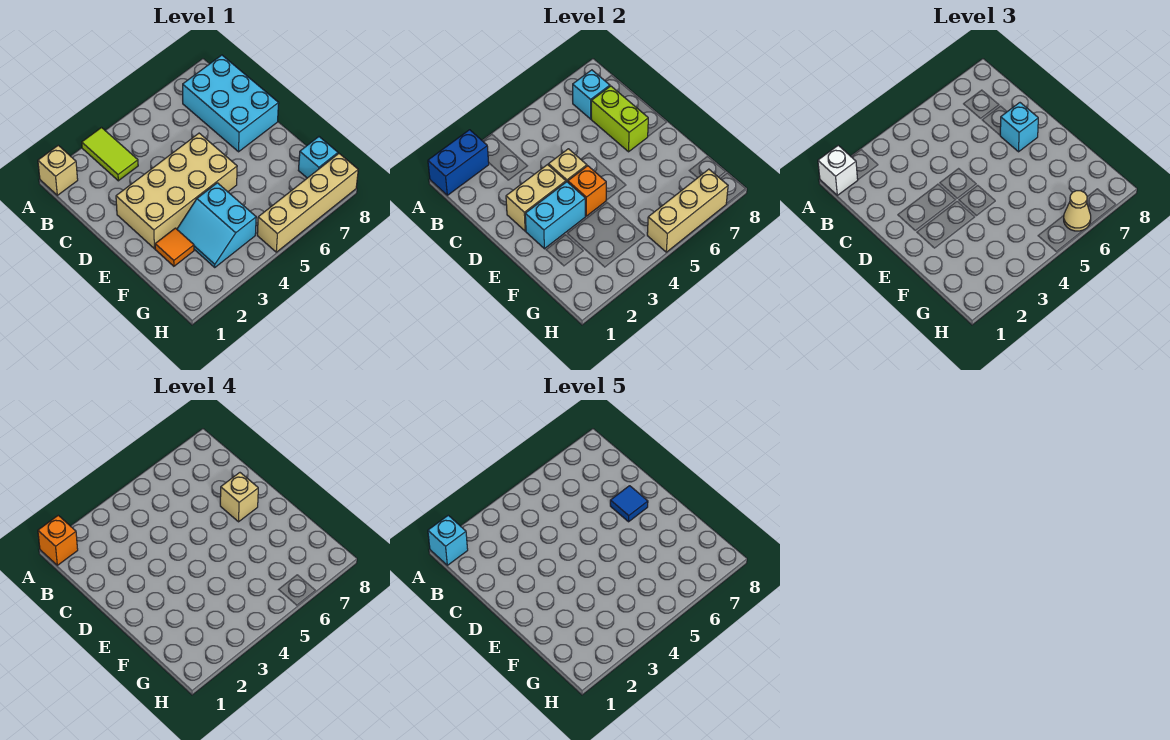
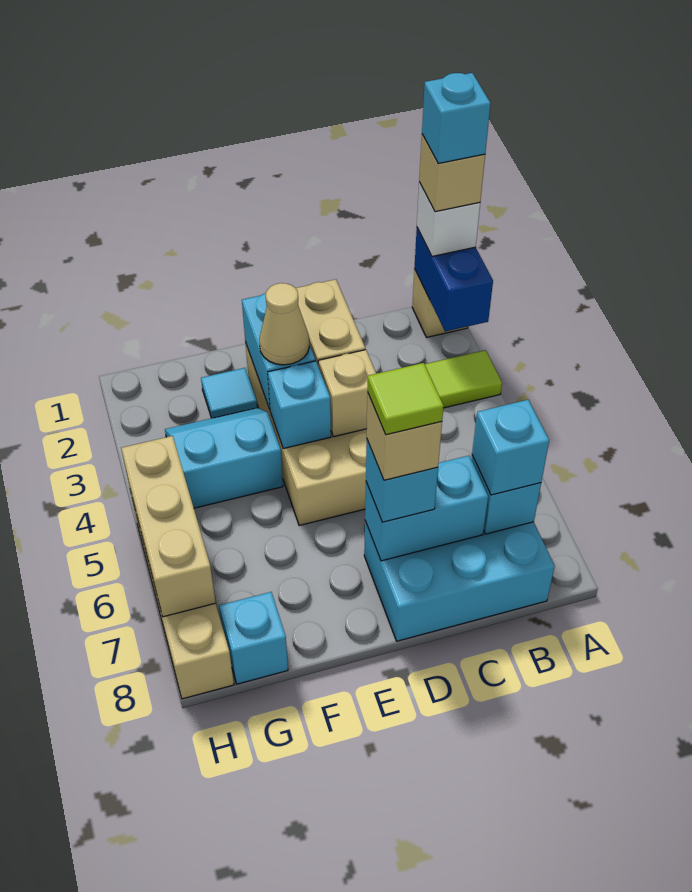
orange brick A1 level 4 -> tan brick A1 level 4
none -> cyan brick B7 level 3
lime brick C7:D7 level 2 -> cyan brick C7:D7 level 2
blue tile D7 level 5 -> lime tile D7 level 5
orange brick E4 level 2 -> cyan brick E4 level 2
orange tile F2 level 1 -> cyan tile F2 level 1
tan cone H6 level 3 -> tan cone E3 level 3

